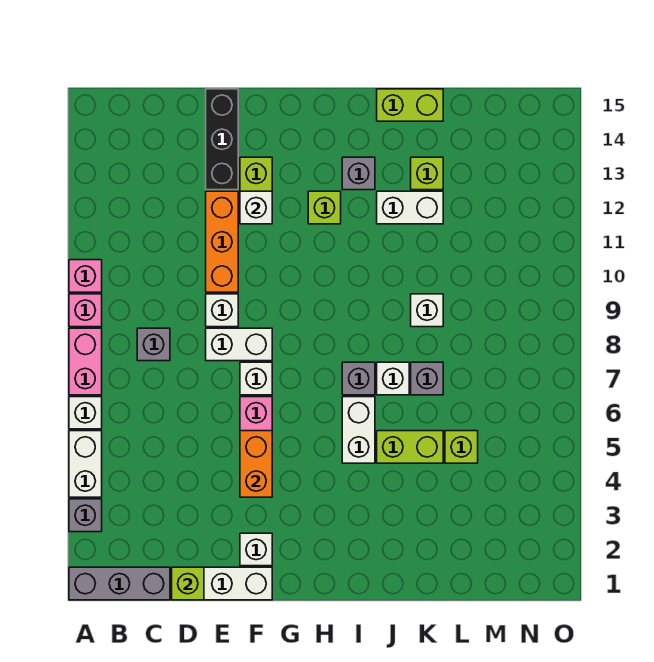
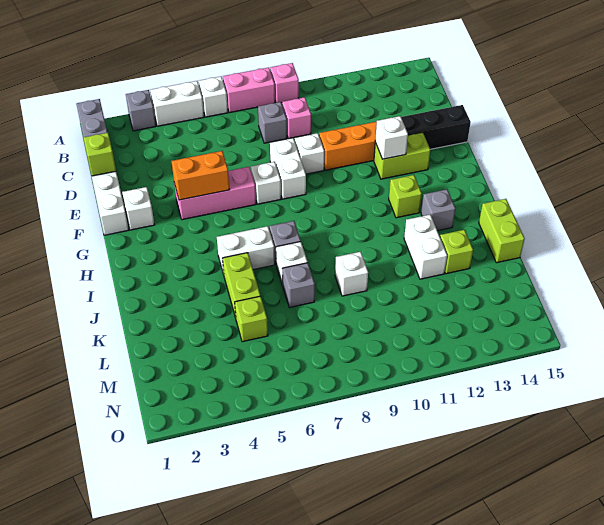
pink brick A10 level 1 -> pink brick C9 level 1

